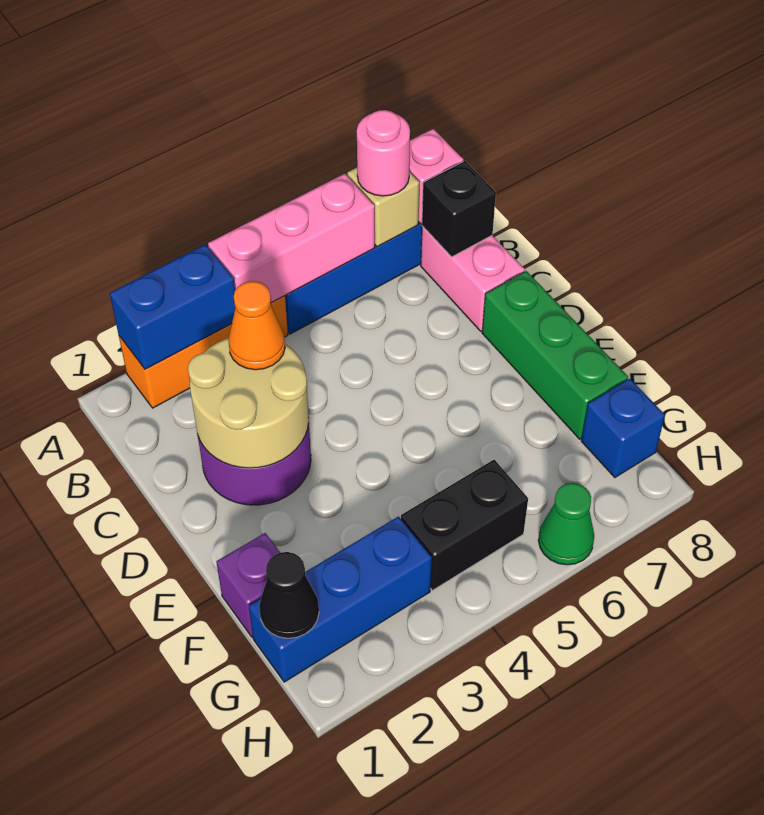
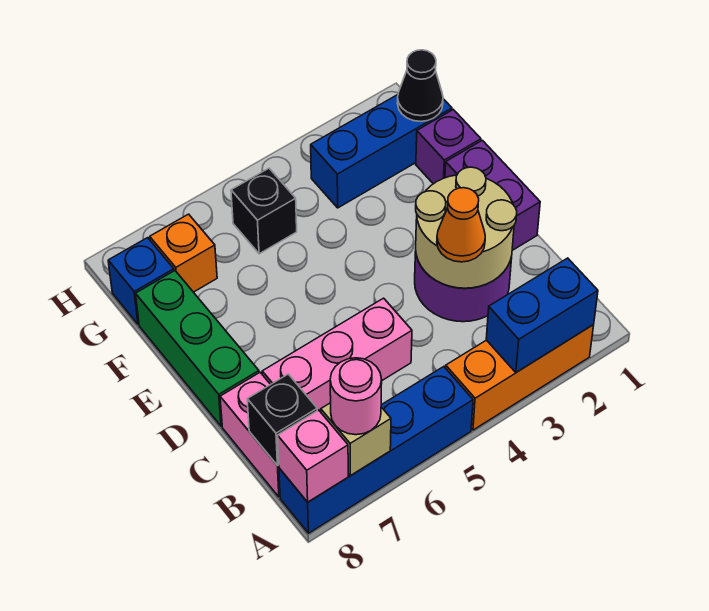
pink brick A4:A6 level 2 -> pink brick C5:C7 level 1
none -> purple brick D1:E1 level 1
black brick G4:G5 level 1 -> black brick G5 level 1
none -> orange brick G7 level 1
green cone H6 level 1 -> none

